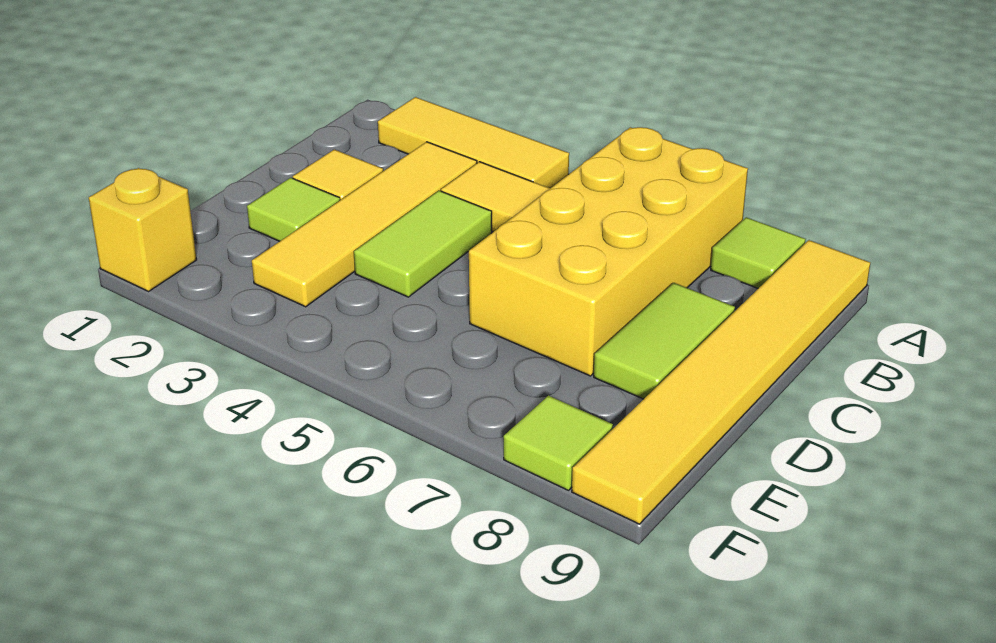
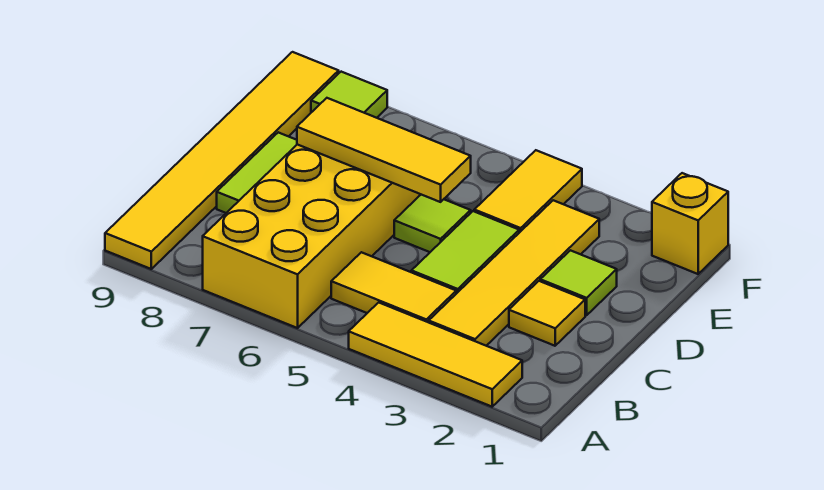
lime tile A8 level 1 -> lime tile D5 level 1
none -> yellow tile D5:D7 level 2
none -> yellow tile E4:F4 level 1

